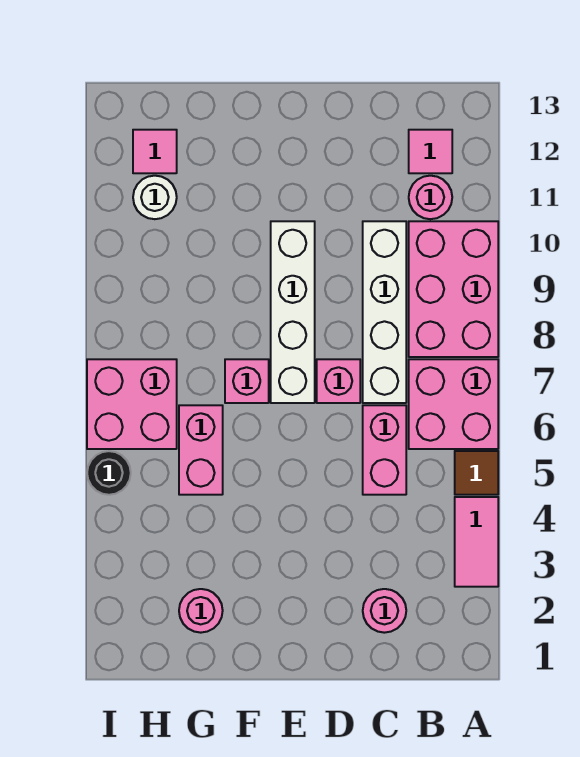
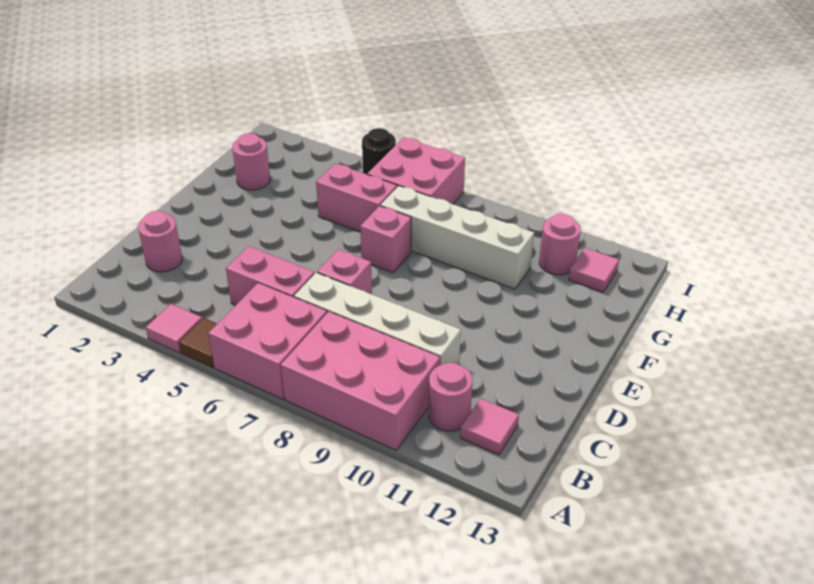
pink tile A3:A4 level 1 -> pink tile A4 level 1
white brick E7:E10 level 1 -> white brick G7:G10 level 1
white round brick H11 level 1 -> pink round brick H11 level 1

